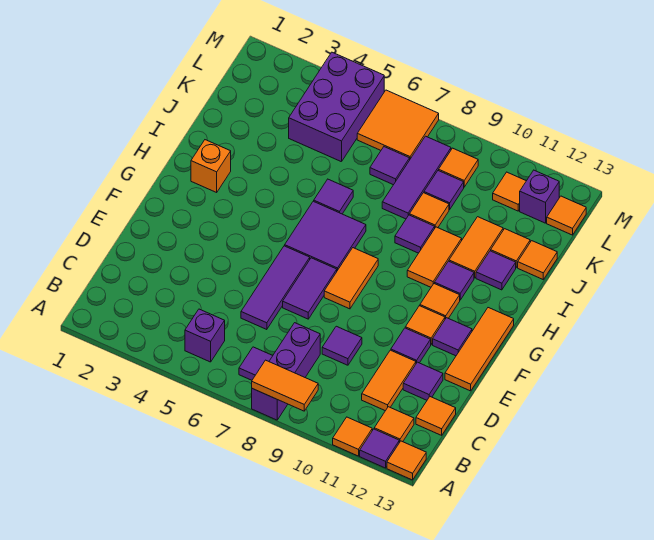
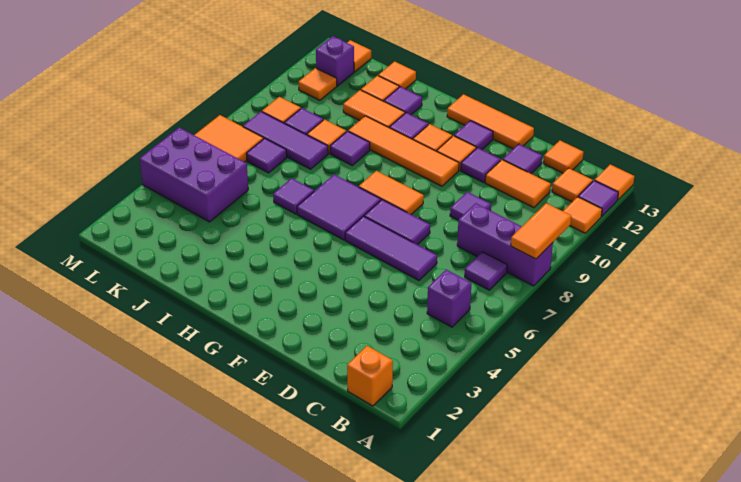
orange brick H2 level 1 -> orange brick B1 level 1
orange tile H10:I10 level 1 -> orange tile F10:I10 level 1

